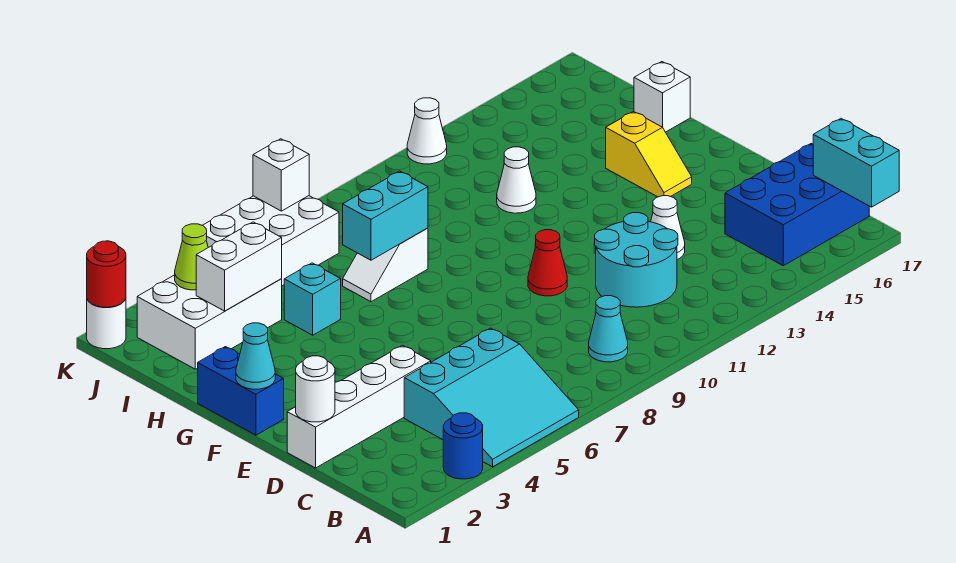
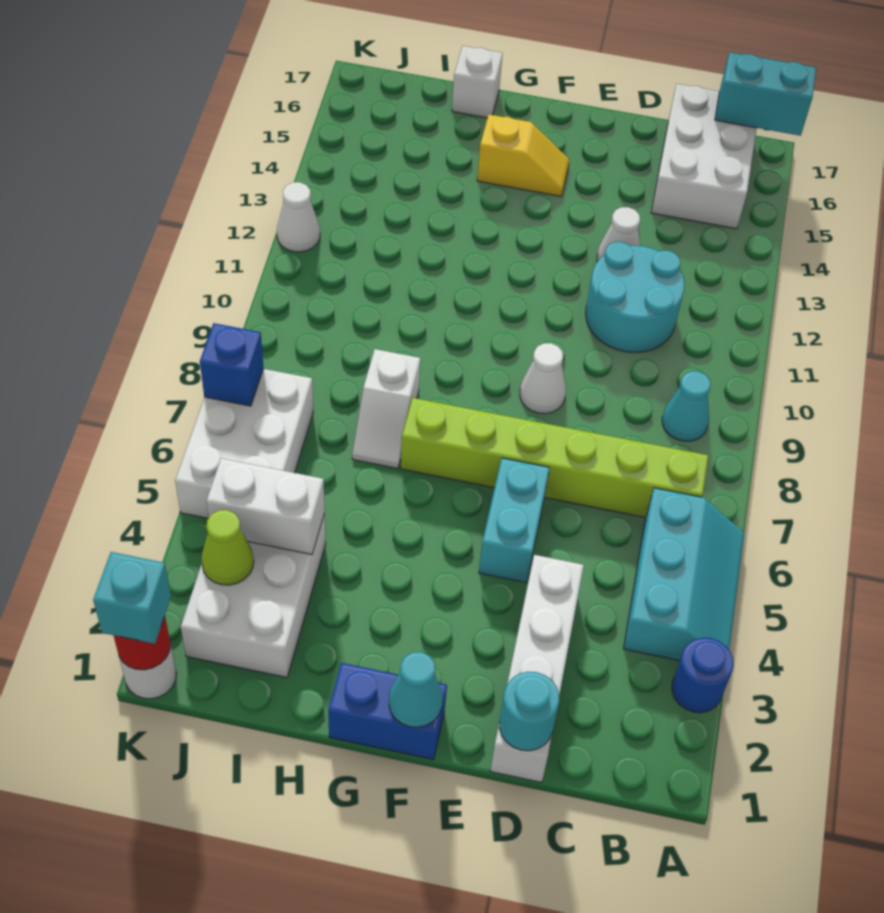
cyan slope A4:C6 level 1 top C -> cyan slope A4:B6 level 1 top B
none -> lime brick B7:G7 level 1
blue brick B15:C17 level 1 -> white brick B15:C17 level 1
white round brick D1 level 2 -> cyan round brick D1 level 2
red cone E10 level 1 -> none
cyan brick H5 level 1 -> cyan brick K1 level 3
cyan brick H7:H8 level 2 -> cyan brick E5:E6 level 1
white cone H12 level 1 -> white cone E9 level 1
white brick I3:I4 level 2 -> white brick I4:J4 level 2
white brick K7 level 2 -> blue brick K7 level 2

